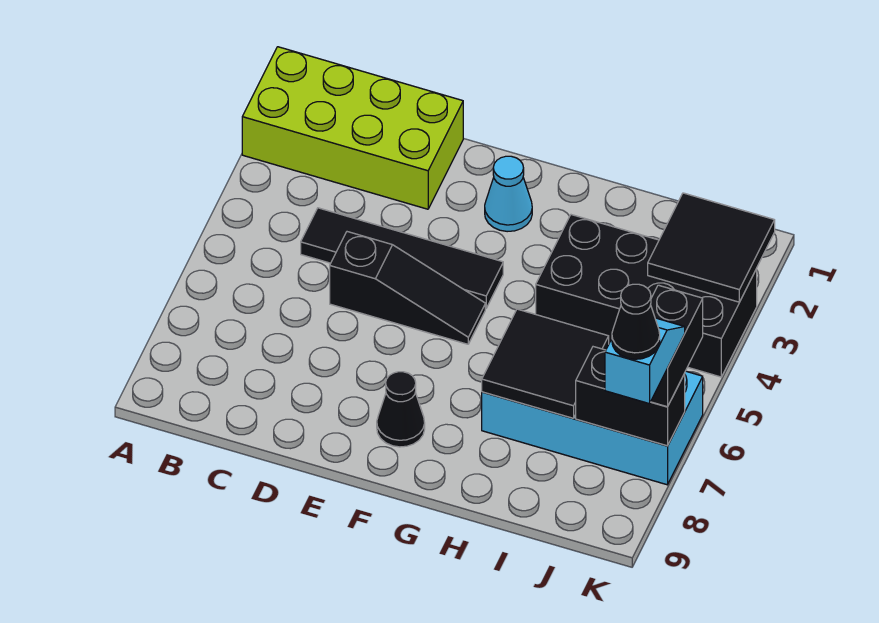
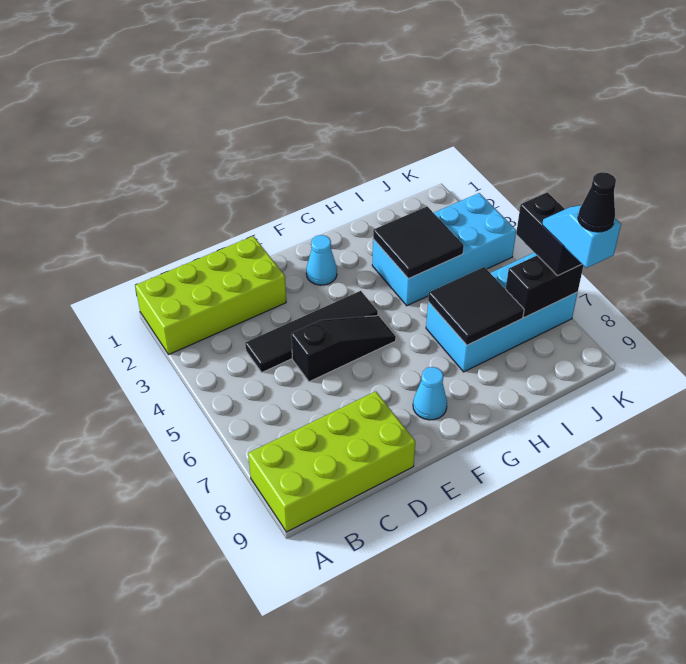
none -> lime brick A8:D9 level 1
black cone F8 level 1 -> cyan cone F8 level 1
black brick H3:K4 level 1 -> cyan brick H3:K4 level 1
black tile J2:K3 level 2 -> black tile H3:I4 level 2

